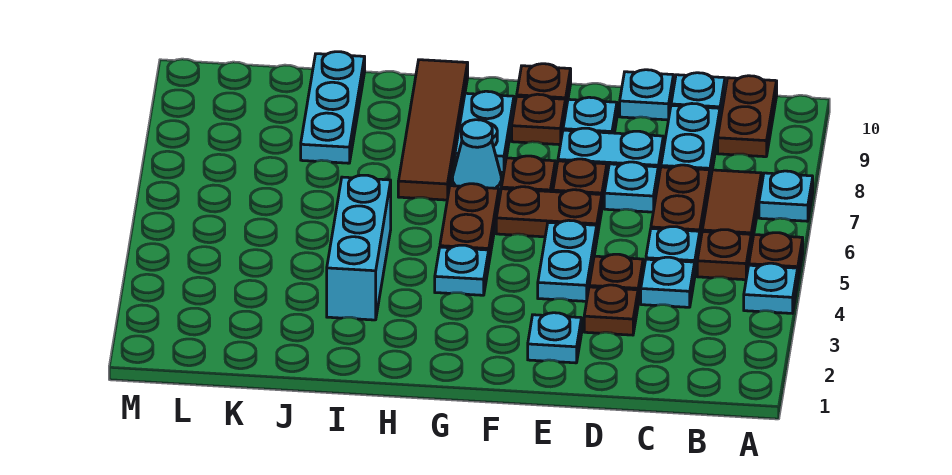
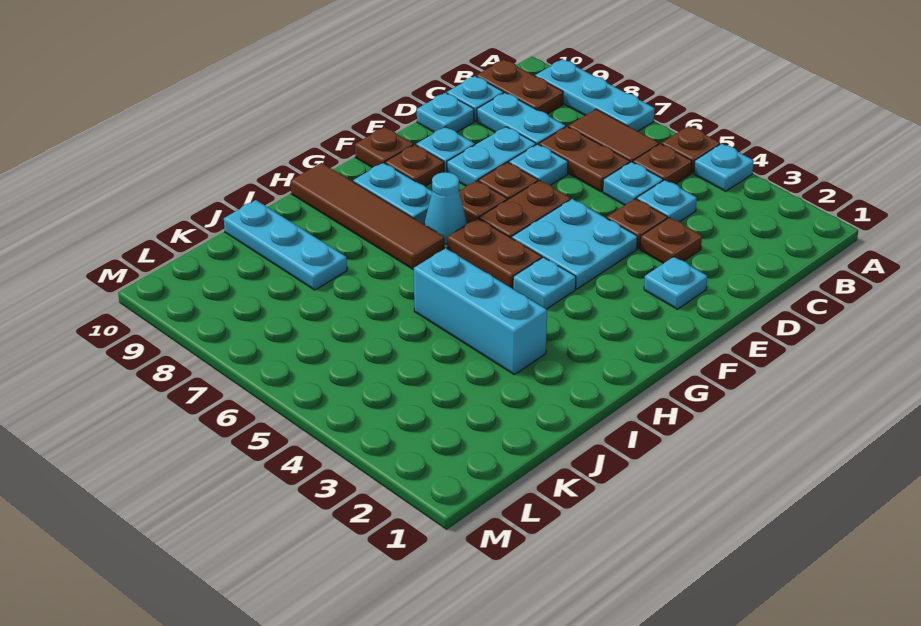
cyan plate A7 level 1 -> cyan plate A7:A9 level 1
cyan plate E4:E5 level 1 -> cyan plate E4:F5 level 1

